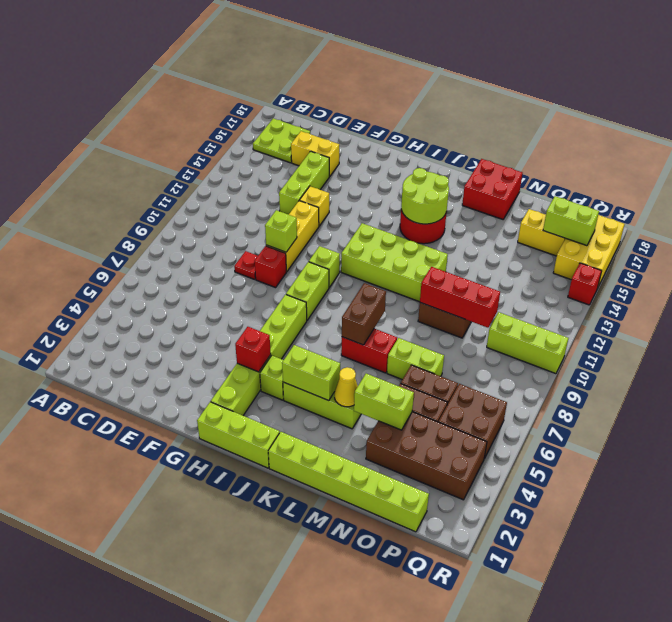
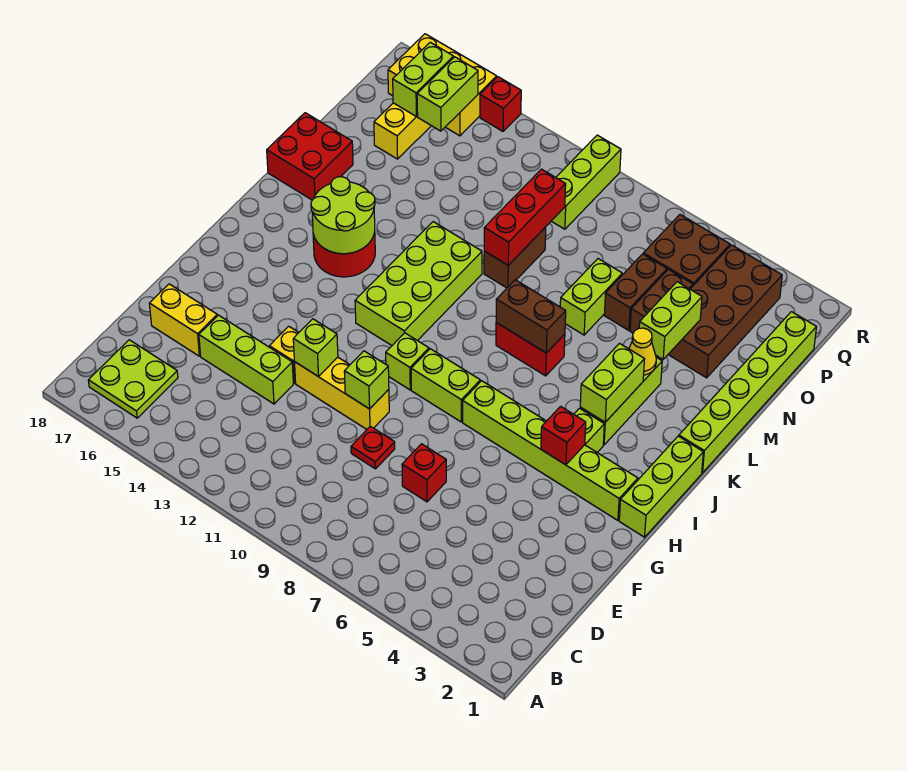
yellow brick D16:E16 level 1 -> yellow brick E16:E17 level 1
red brick F9 level 1 -> red brick E7 level 1
none -> lime brick F12 level 2
red brick K7:L7 level 1 -> red brick K7:K8 level 1
none -> lime brick P15:Q15 level 2

